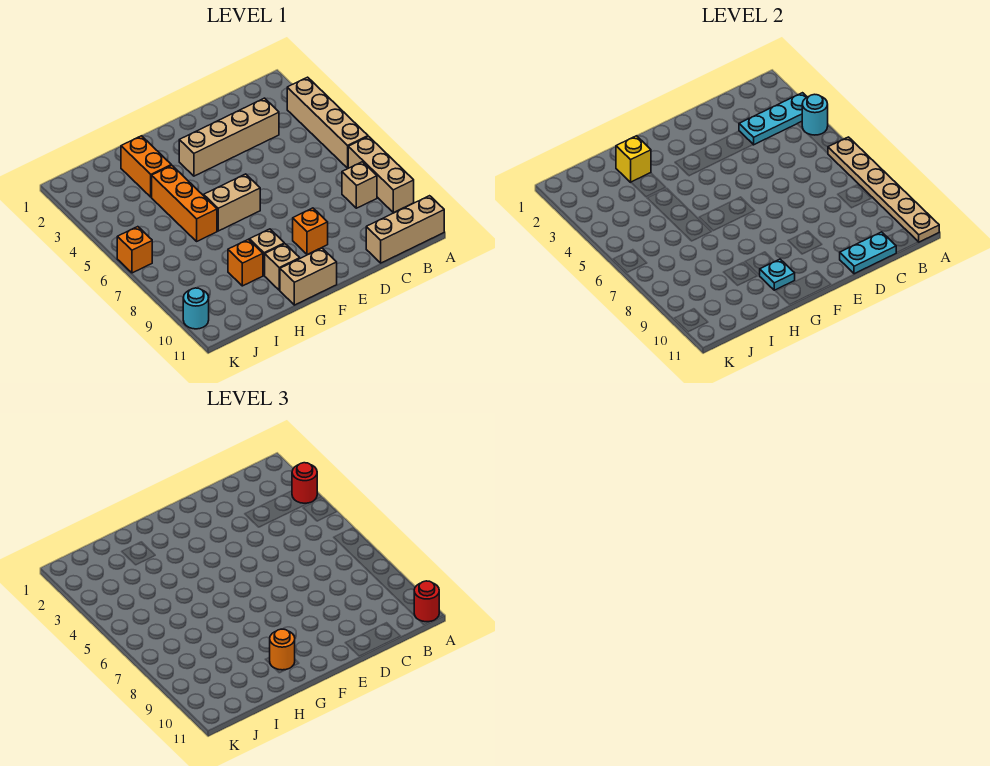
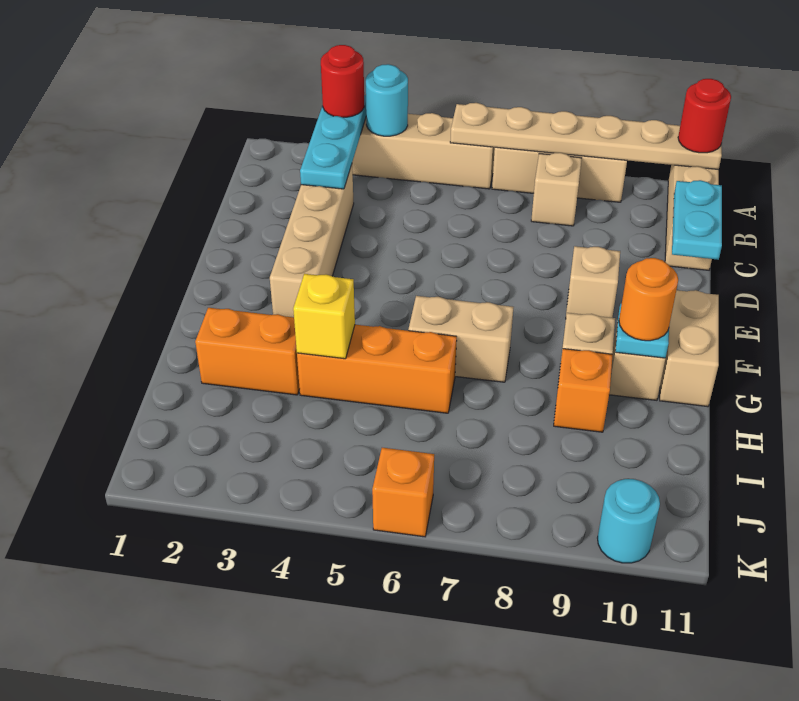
orange brick E9 level 1 -> tan brick E9 level 1
tan brick F6:G6 level 1 -> tan brick G6:G7 level 1
yellow brick H2 level 2 -> yellow brick H4 level 2

